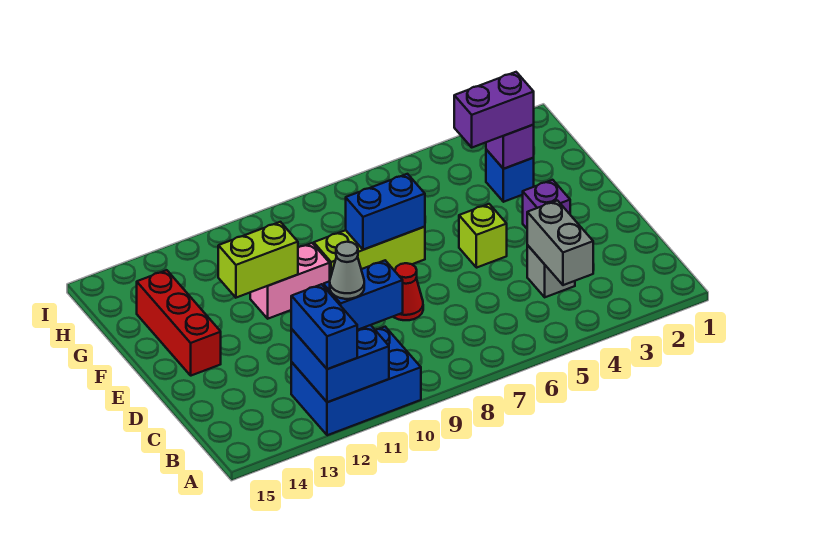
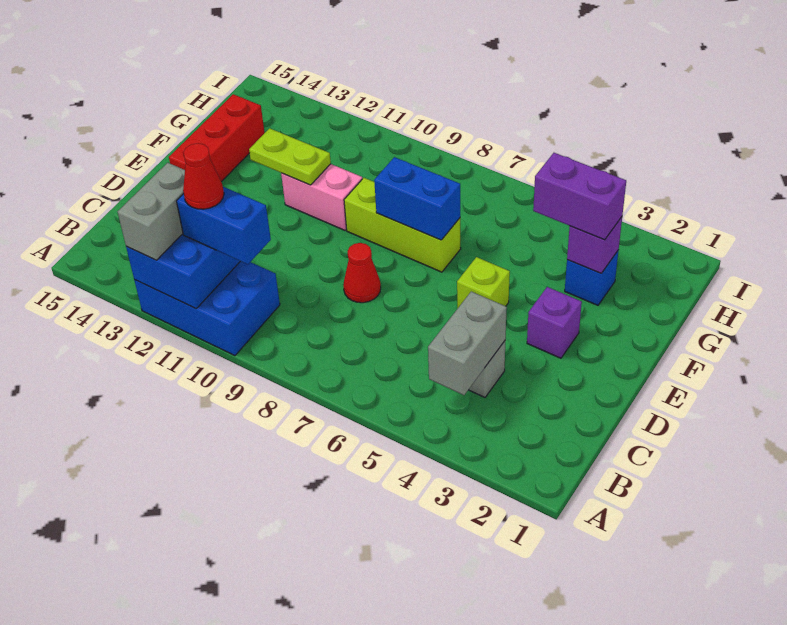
blue brick A12:B12 level 3 -> grey brick A12:B12 level 3
grey cone B11 level 4 -> red cone B11 level 4
lime brick F11:F12 level 2 -> lime plate F11:F12 level 2

